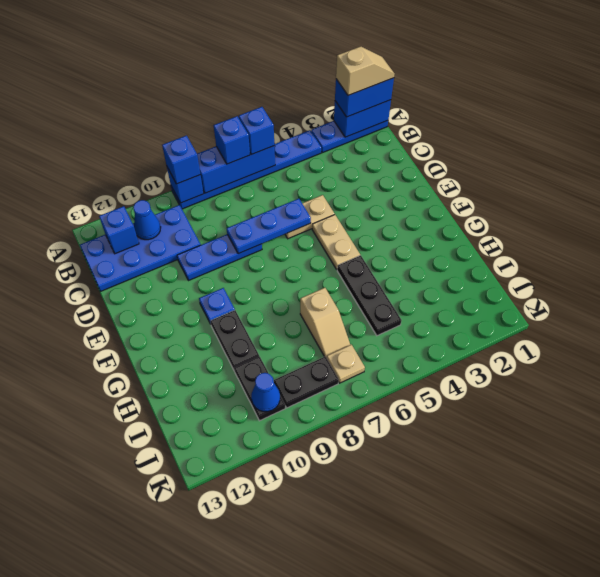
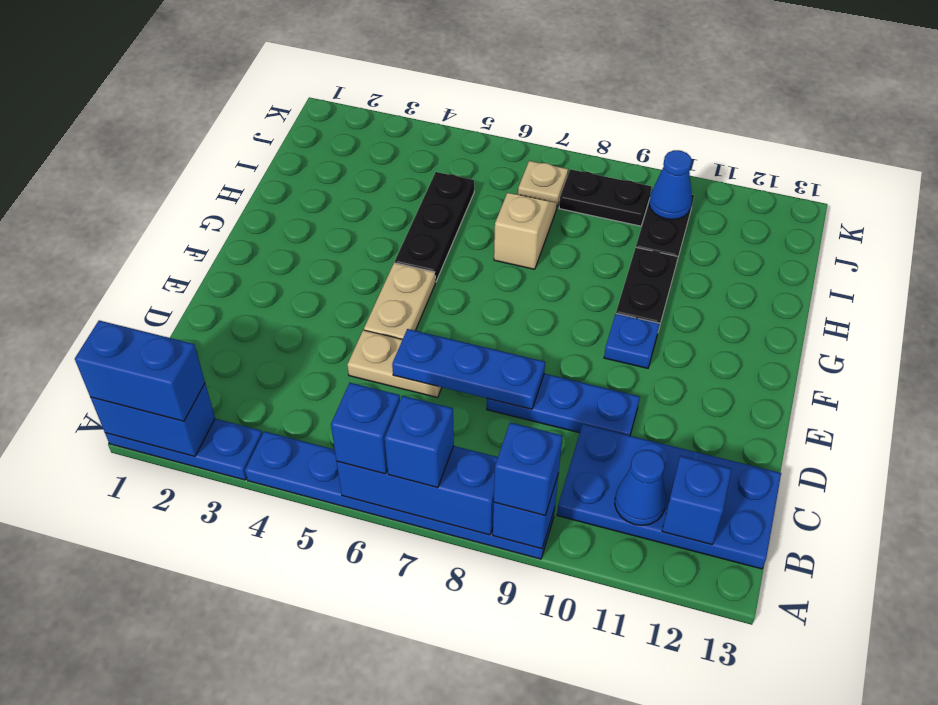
tan slope A1:A2 level 4 top 2 -> none

